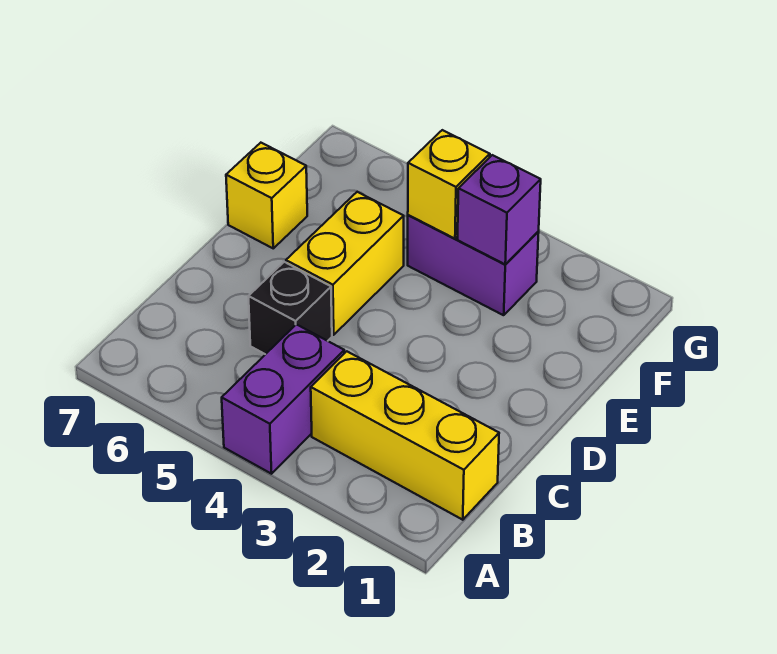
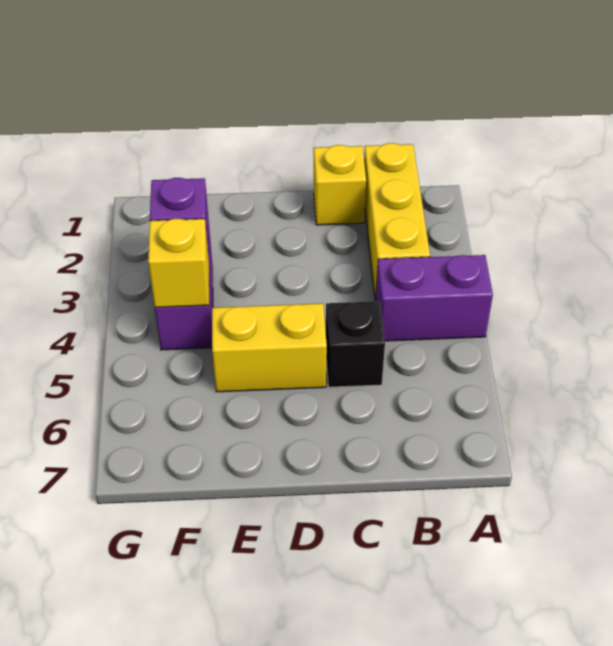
yellow brick E7 level 1 -> yellow brick C1 level 1

